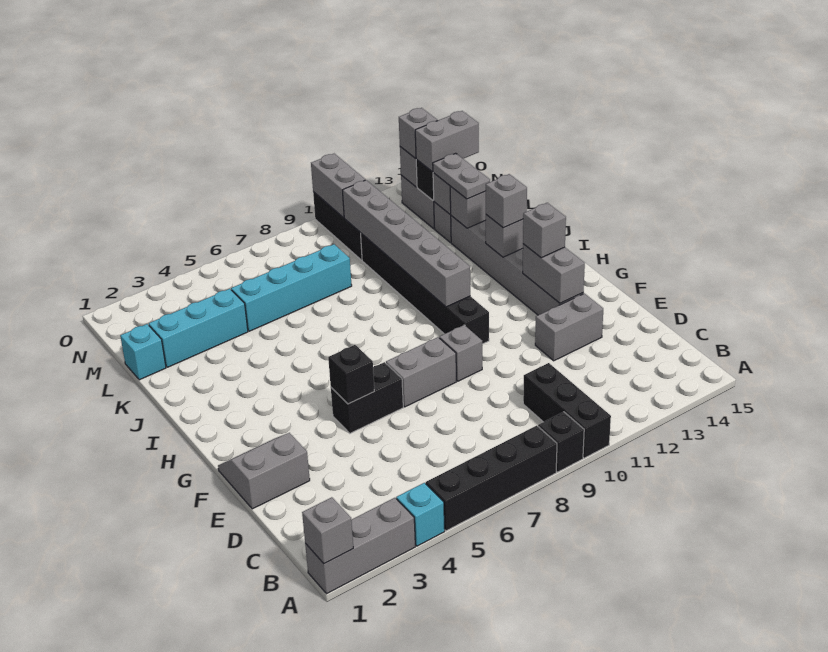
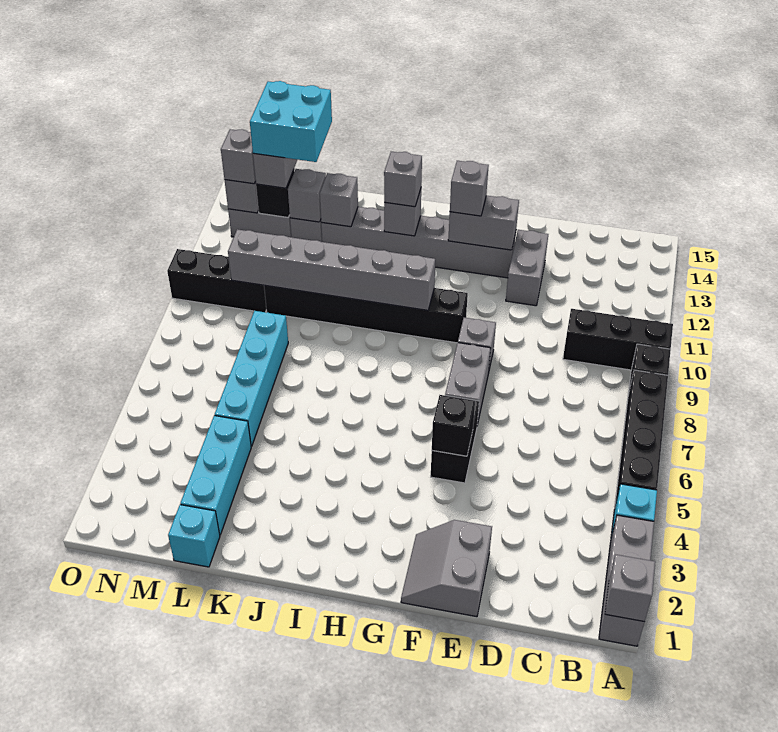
grey plate K13:L13 level 3 -> none
none -> cyan brick L13:M14 level 4
grey brick N10:O10 level 2 -> none

